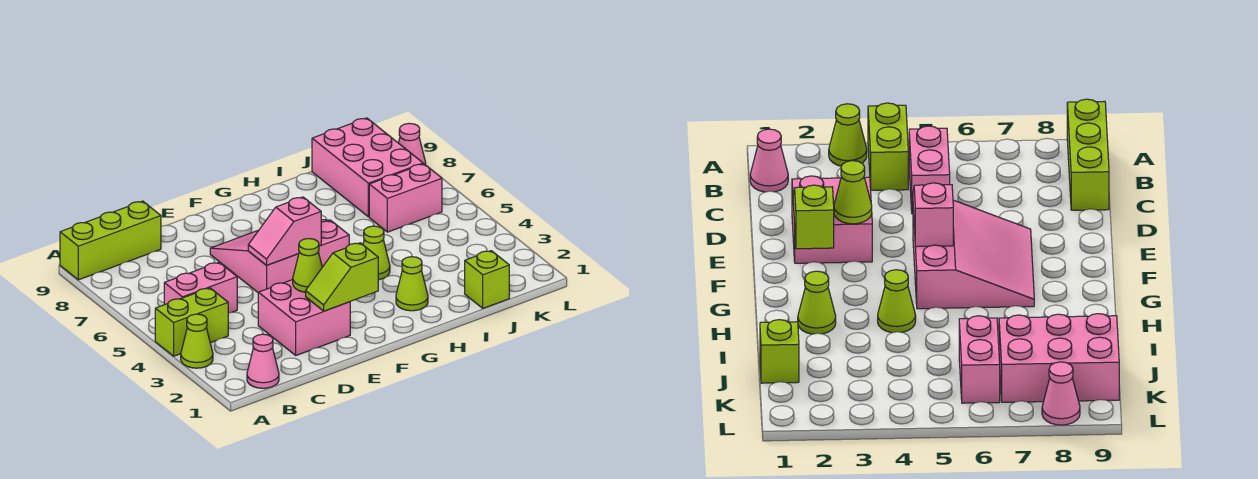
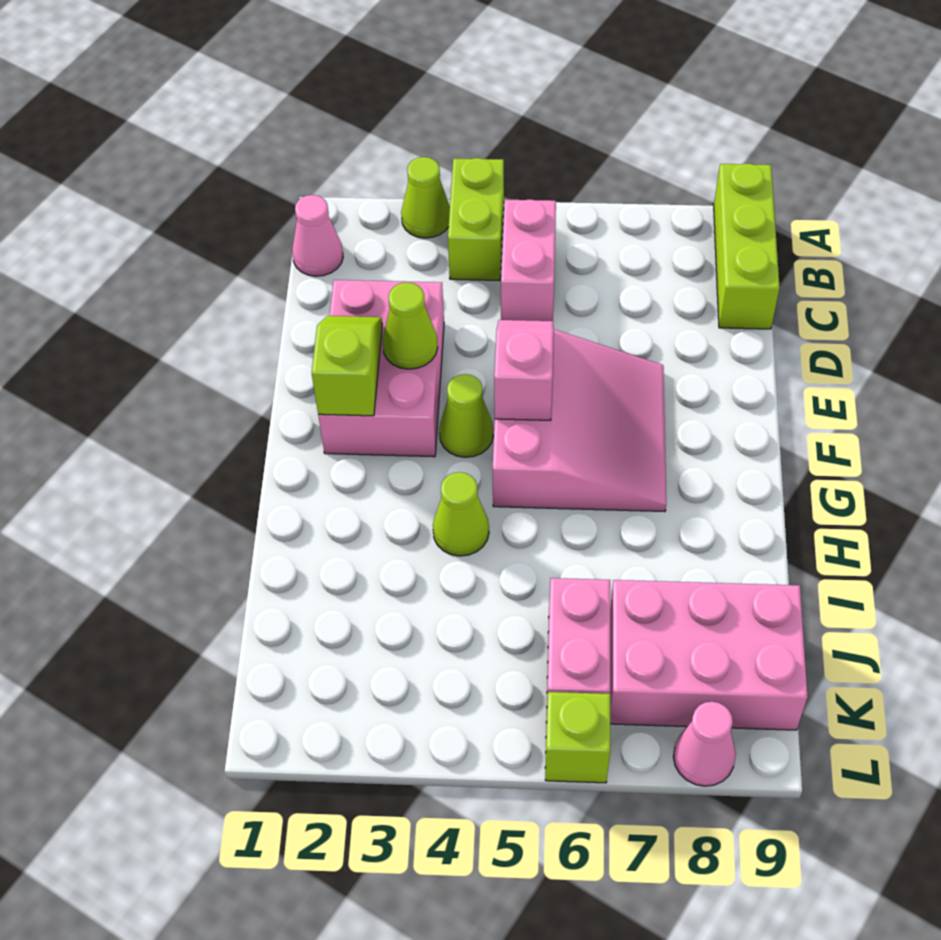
pink brick D2:E3 level 1 -> pink brick D2:F3 level 1
lime cone H2 level 1 -> lime cone F4 level 1
lime brick J1 level 1 -> lime brick L6 level 1

